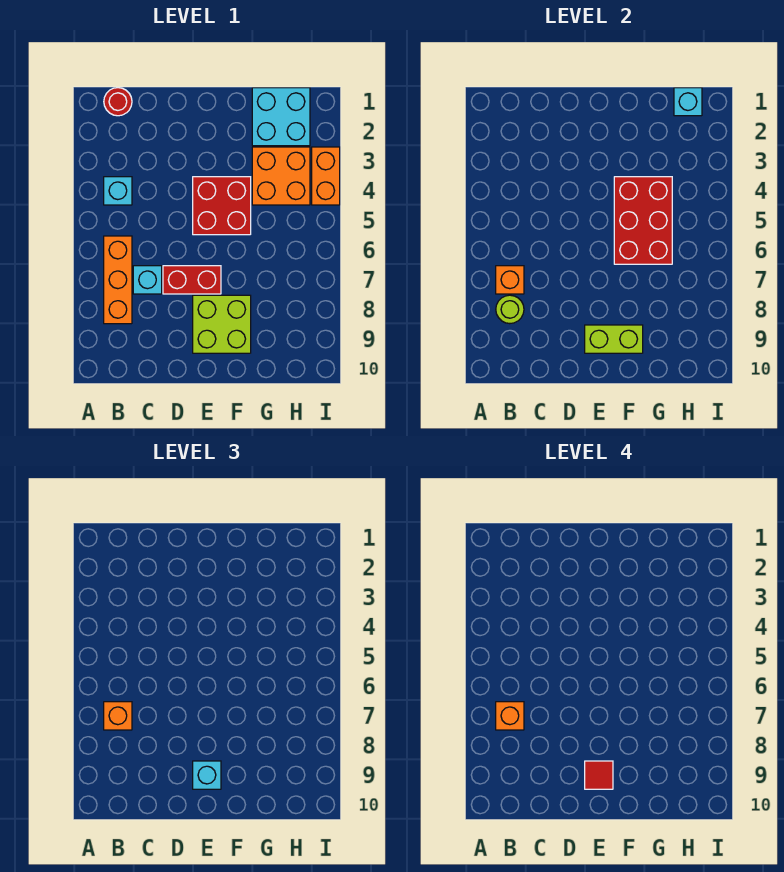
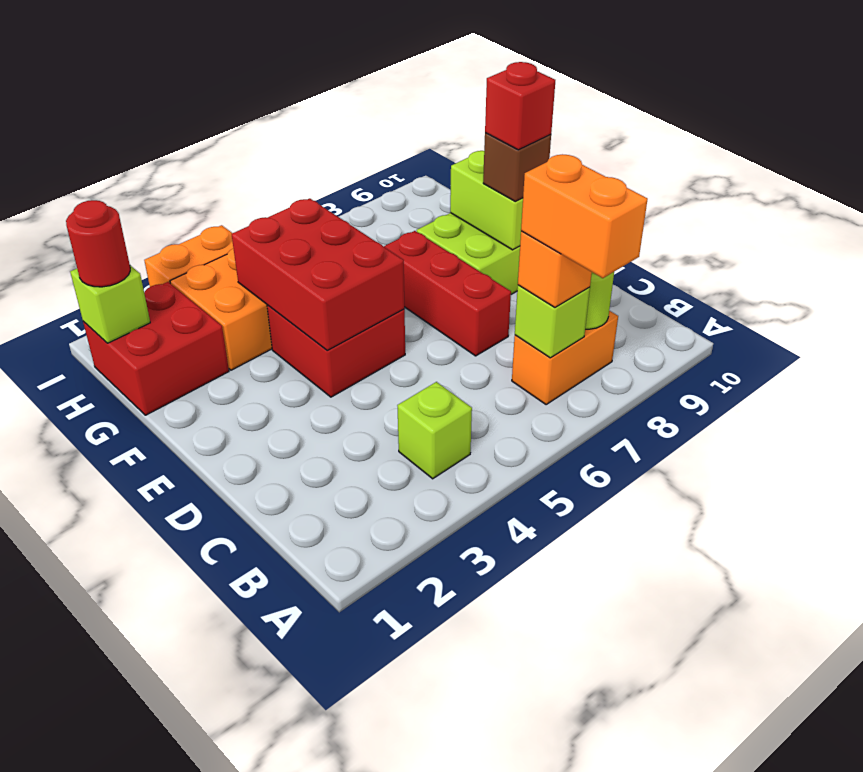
red round brick B1 level 1 -> red round brick H1 level 3
cyan brick B4 level 1 -> lime brick B4 level 1
orange brick B6:B8 level 1 -> orange brick B7:B8 level 1
orange brick B7 level 2 -> lime brick B7 level 2
orange brick B7 level 4 -> orange brick A7:B7 level 4
cyan brick C7 level 1 -> none
red brick D7:E7 level 1 -> red brick D7:F7 level 1
cyan brick E9 level 3 -> brown brick E9 level 3
red tile E9 level 4 -> red brick E9 level 4
red brick F4:G6 level 2 -> red brick E4:G5 level 2
cyan brick G1:H2 level 1 -> red brick G1:H2 level 1
cyan brick H1 level 2 -> lime brick H1 level 2

